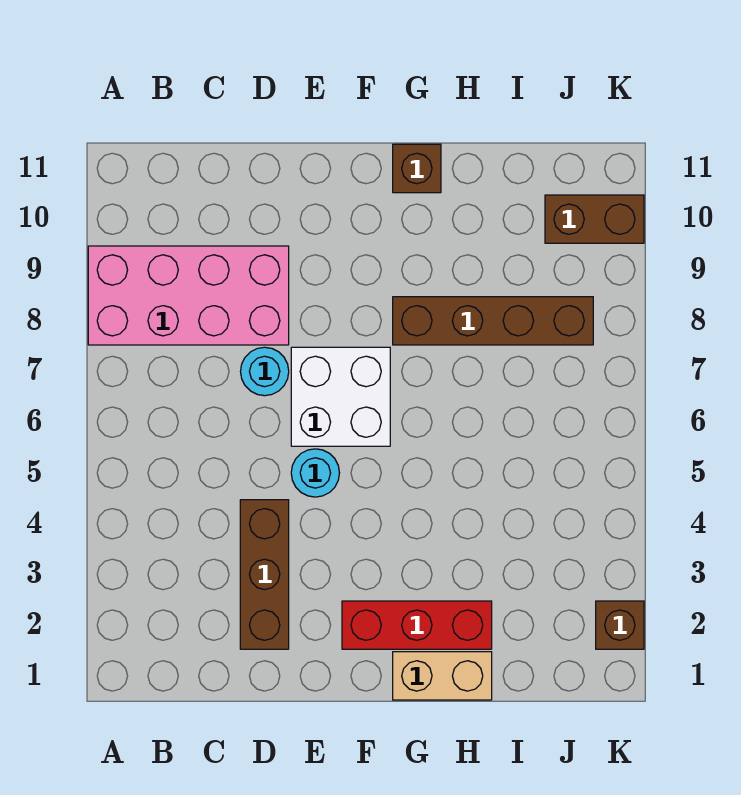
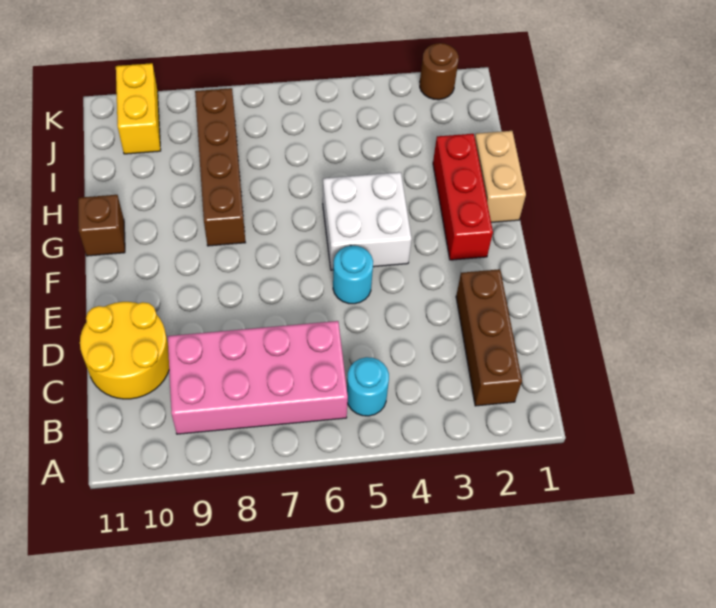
pink brick A8:D9 level 1 -> pink brick B6:C9 level 1
none -> yellow round brick C10:D11 level 1
brown brick D2:D4 level 1 -> brown brick B2:D2 level 1
cyan round brick D7 level 1 -> cyan round brick B5 level 1
white brick E6:F7 level 1 -> white brick F4:G5 level 1
brown brick J10:K10 level 1 -> yellow brick J10:K10 level 1
brown brick K2 level 1 -> brown round brick K2 level 1

